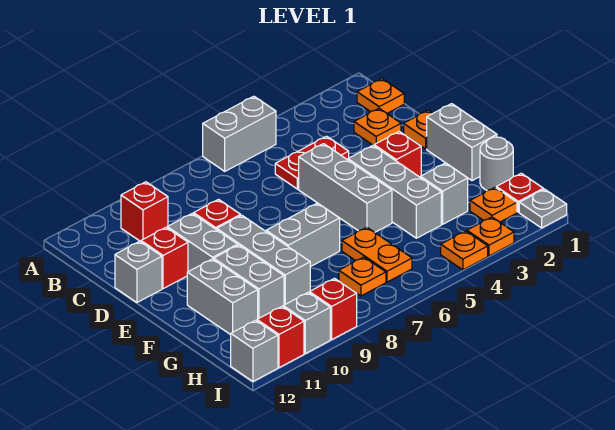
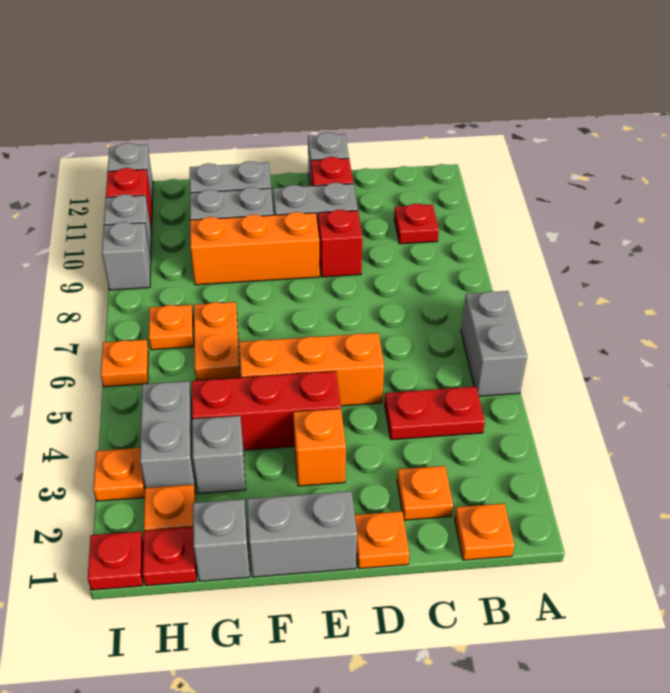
red brick B10 level 1 -> red plate B10 level 1
red plate C4:C5 level 1 -> red plate B4:C4 level 1
grey brick D5:F5 level 1 -> orange brick D5:F5 level 1
red brick E3 level 1 -> orange brick E3 level 1
grey brick E4:G4 level 1 -> red brick E4:G4 level 1
grey brick E9:G9 level 1 -> orange brick E9:G9 level 1
grey brick F7:F8 level 1 -> grey brick H3:H4 level 1
grey round brick G1 level 1 -> grey brick G1 level 1
orange plate G6:H6 level 1 -> orange plate G6:G7 level 1
grey plate I1 level 1 -> red plate I1 level 1
orange plate I4 level 1 -> orange plate I6 level 1
red brick I9 level 1 -> grey brick I9 level 1

